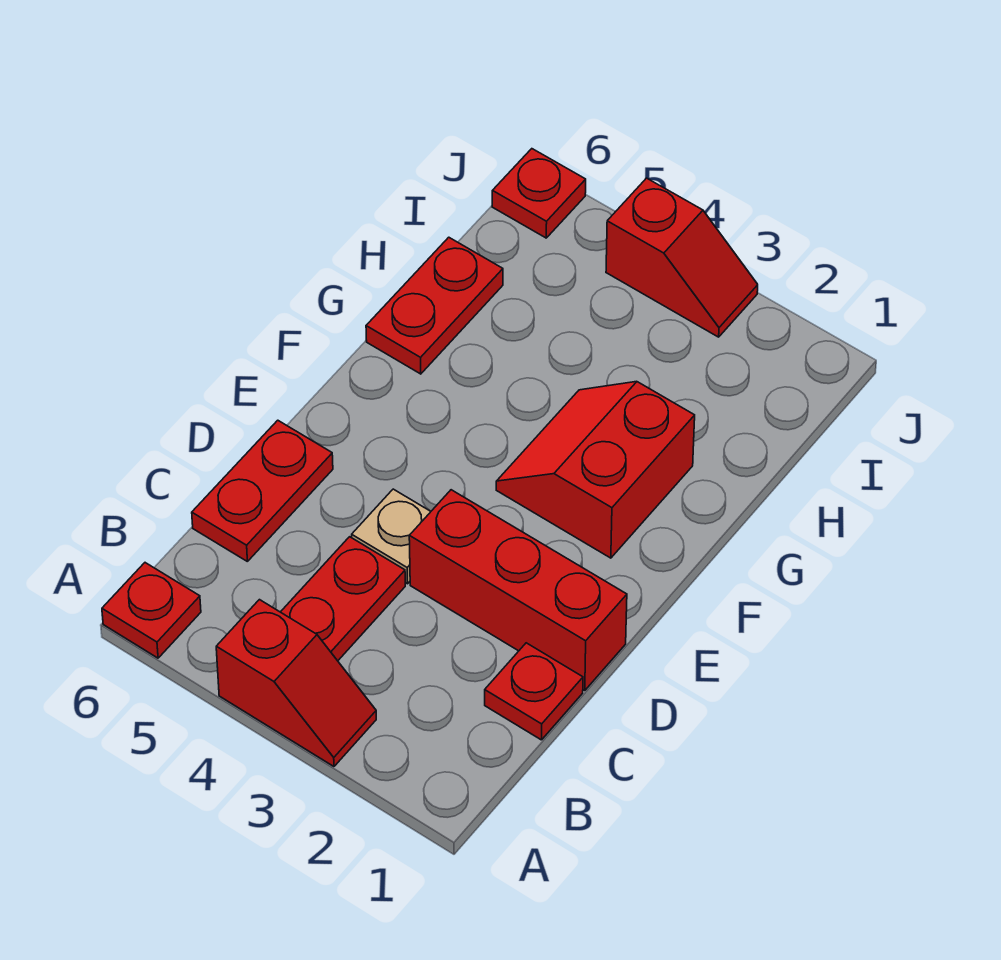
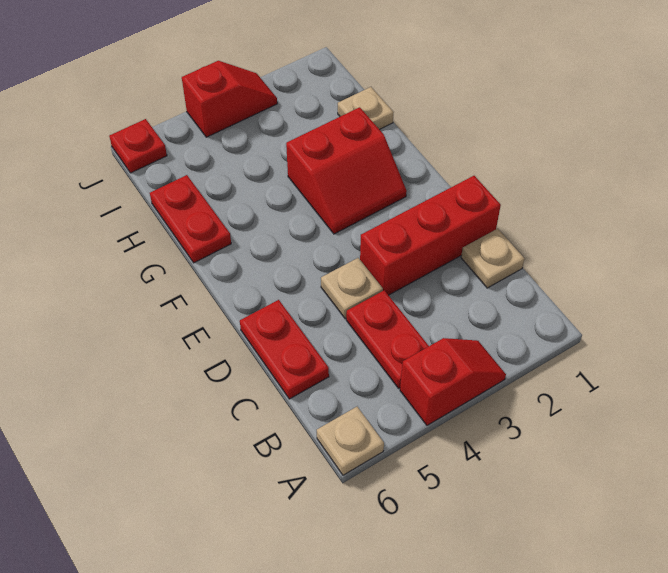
red plate A6 level 1 -> tan plate A6 level 1
red plate C1 level 1 -> tan plate C1 level 1
red slope F2:G3 level 1 top 2 -> red slope F2:G3 level 1 top G
none -> tan plate H1 level 1

